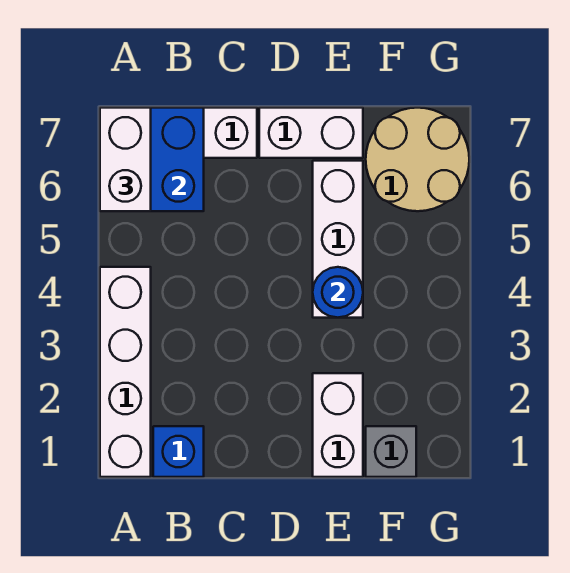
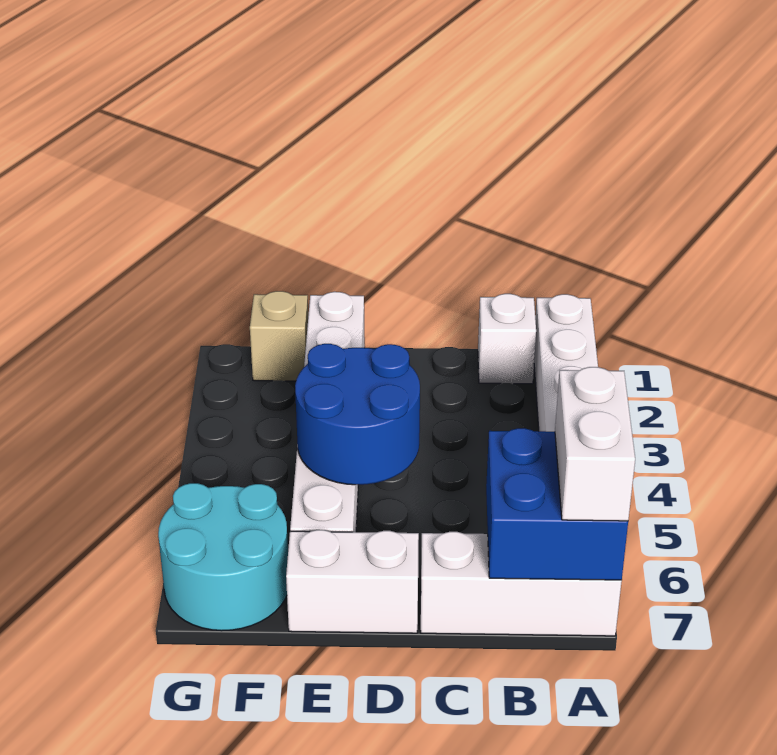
blue brick B1 level 1 -> white brick B1 level 1
blue round brick E4 level 2 -> blue round brick D4:E5 level 2
grey brick F1 level 1 -> tan brick F1 level 1
tan round brick F6:G7 level 1 -> cyan round brick F6:G7 level 1

